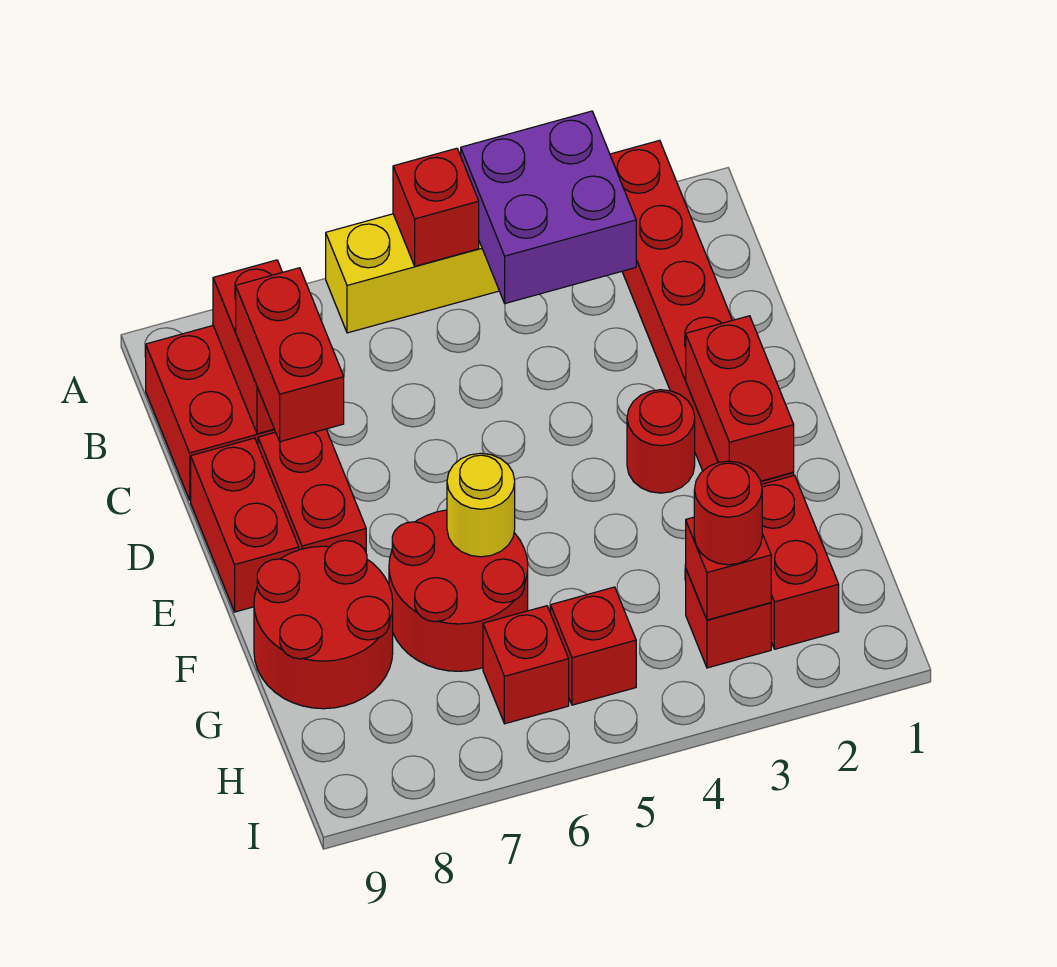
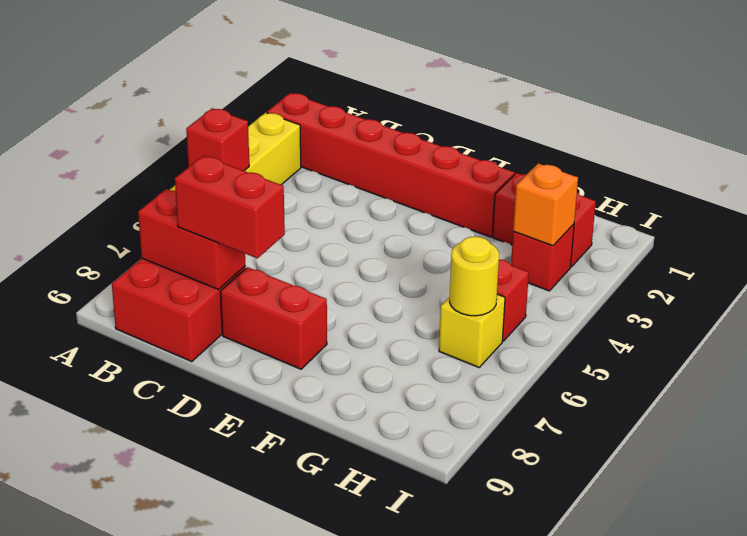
purple brick A3:B4 level 2 -> none
red brick D9:E9 level 1 -> none
red brick E2:F2 level 2 -> none
red round brick E3 level 1 -> none
red round brick F6:G7 level 1 -> none
yellow round brick F6 level 2 -> yellow round brick H6 level 2
red round brick F8:G9 level 1 -> none
red brick H3 level 2 -> orange brick H3 level 2
red round brick H3 level 3 -> none
red brick H6 level 1 -> yellow brick H6 level 1

